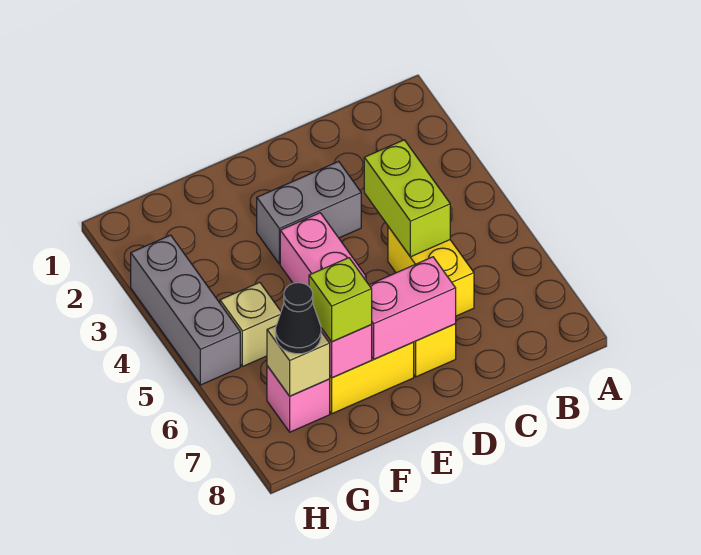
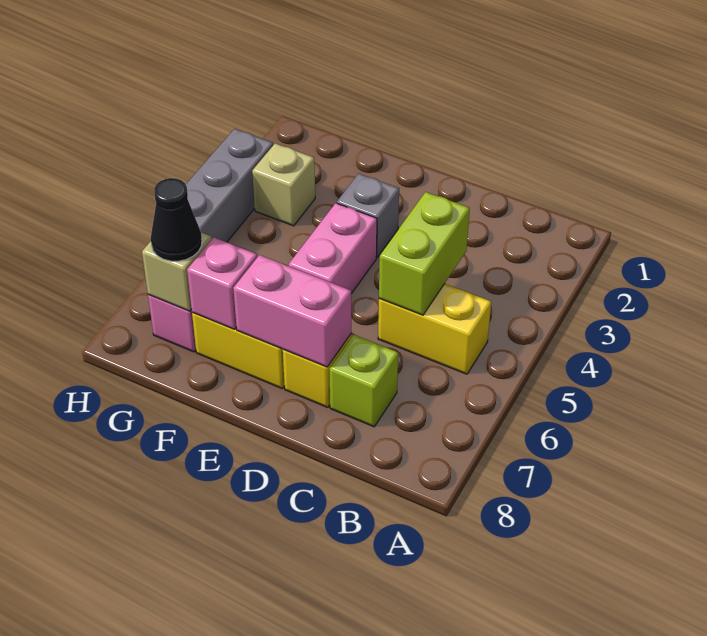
yellow brick C5:C6 level 1 -> yellow brick B5:C5 level 1
grey brick D3:E3 level 1 -> grey brick E3 level 1
lime brick F7 level 3 -> lime brick C7 level 1
tan brick G5 level 1 -> tan brick G3 level 1

